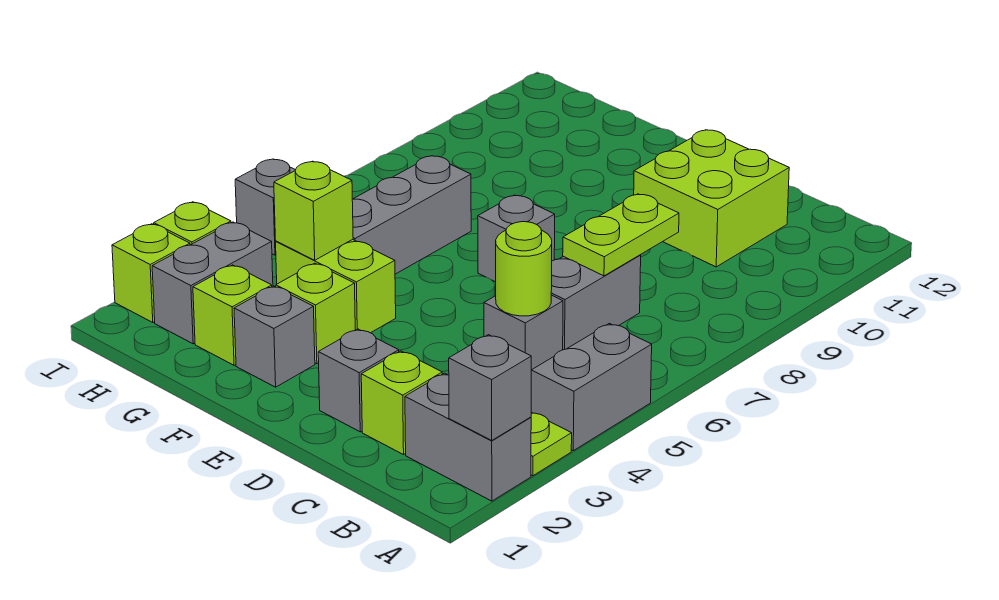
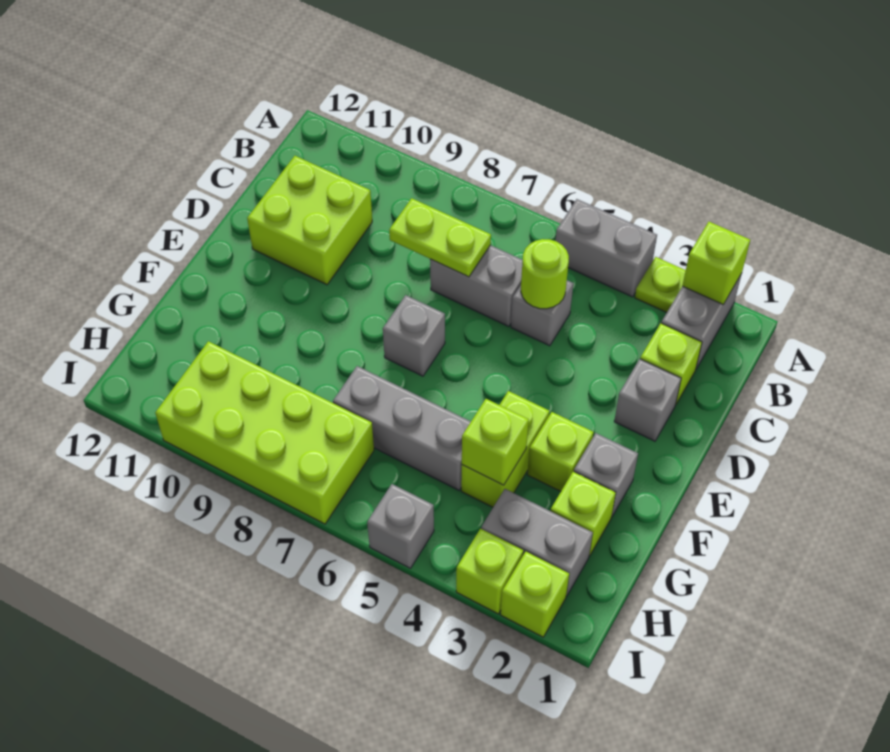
grey brick A2 level 2 -> lime brick A2 level 2
none -> lime brick H7:I10 level 1

